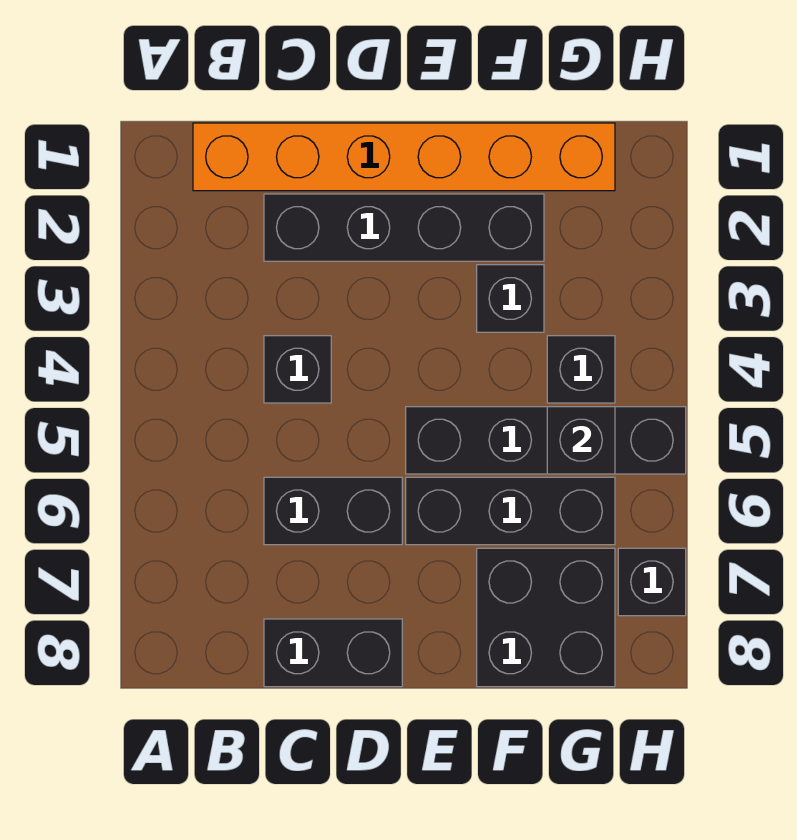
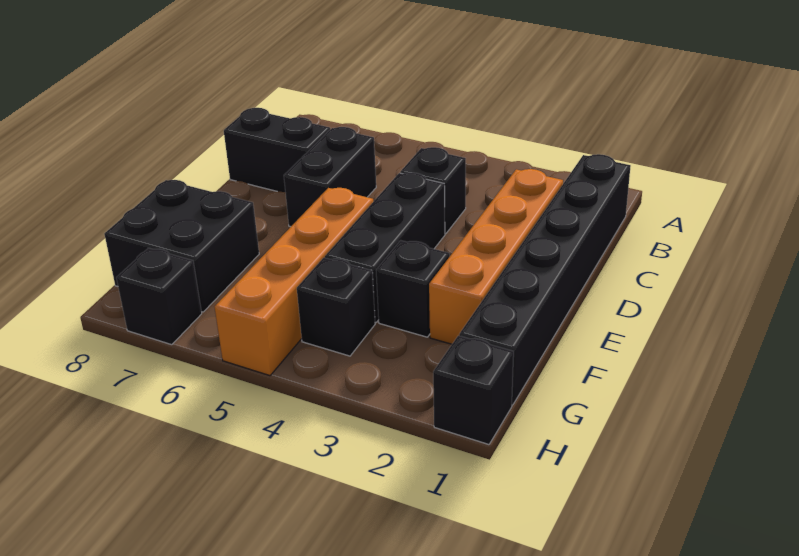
orange brick B1:G1 level 1 -> black brick B1:G1 level 1
black brick C2:F2 level 1 -> orange brick C2:F2 level 1
black brick C8:D8 level 1 -> black brick C7:C8 level 1
black brick E5:H5 level 1 -> orange brick E5:H5 level 1
black brick E6:G6 level 1 -> black brick D4:F4 level 1
black brick G5 level 2 -> black brick H1 level 1

